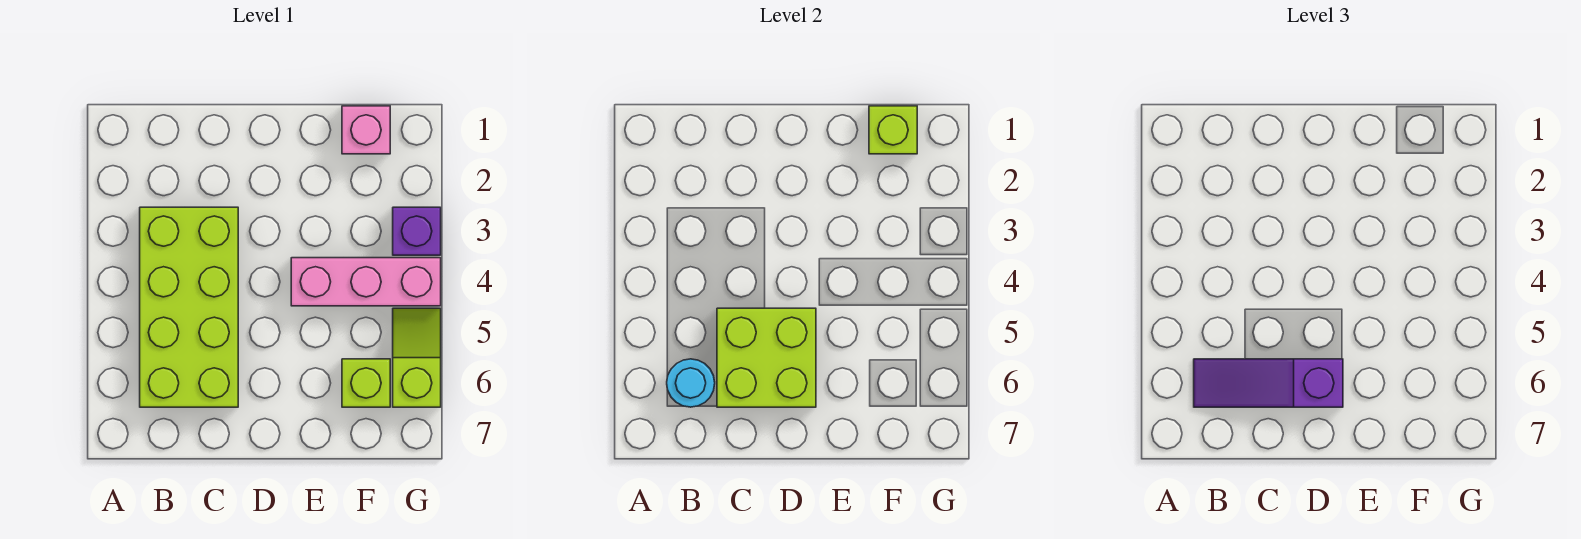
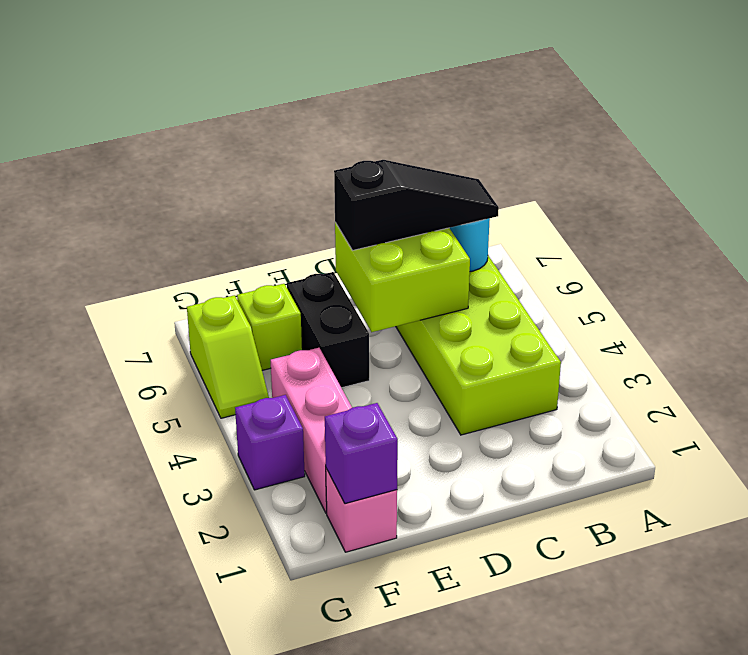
purple slope B6:D6 level 3 top D -> black slope B6:D6 level 3 top D
pink brick E4:G4 level 1 -> pink brick F2:F4 level 1
none -> black brick E5:E6 level 1
lime brick F1 level 2 -> purple brick F1 level 2

